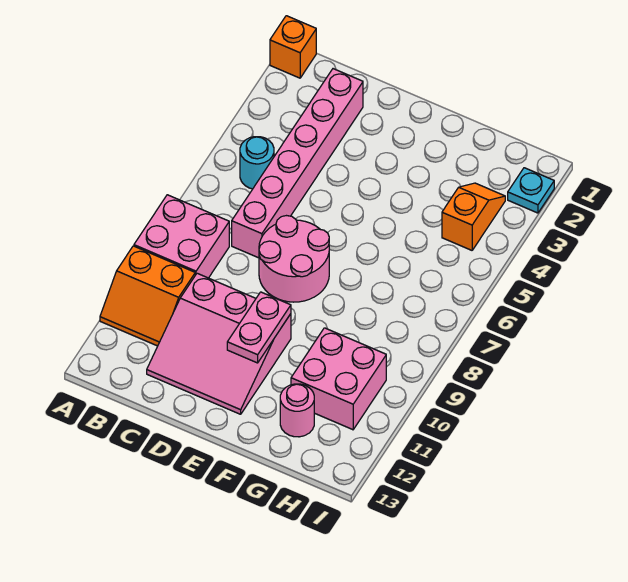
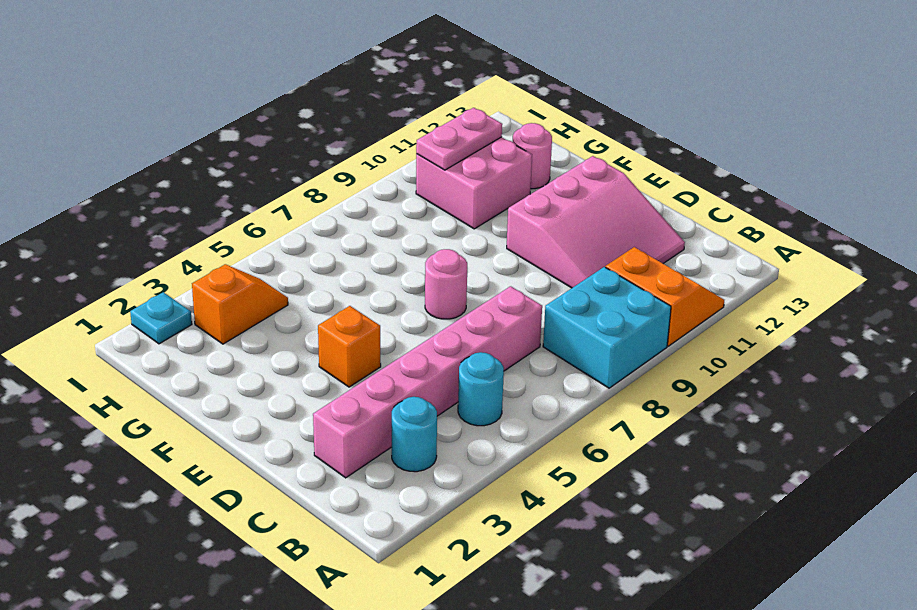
orange brick A1 level 1 -> orange brick E4 level 1
pink brick A8:B9 level 1 -> cyan brick A8:B9 level 1
none -> cyan round brick B3 level 1
pink slope C10:E12 level 1 top 10 -> pink slope C10:E12 level 1 top E
pink round brick D7:E8 level 1 -> pink round brick E7 level 1
pink plate E10:E11 level 2 -> pink plate H10:H11 level 2
orange slope H3:H4 level 1 top 4 -> orange slope H3:H4 level 1 top 3

